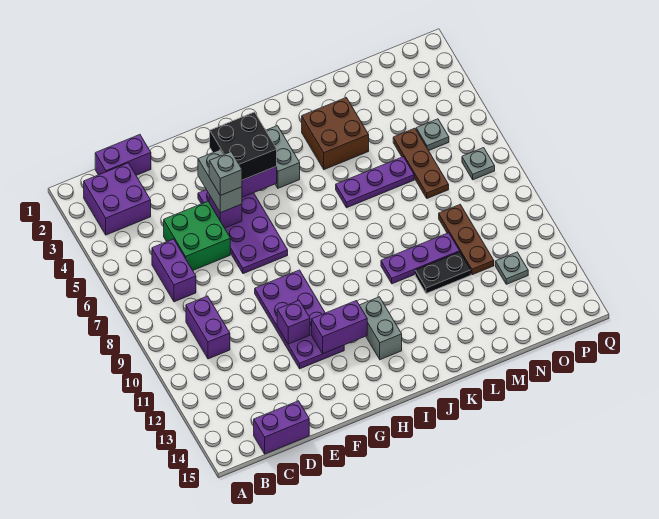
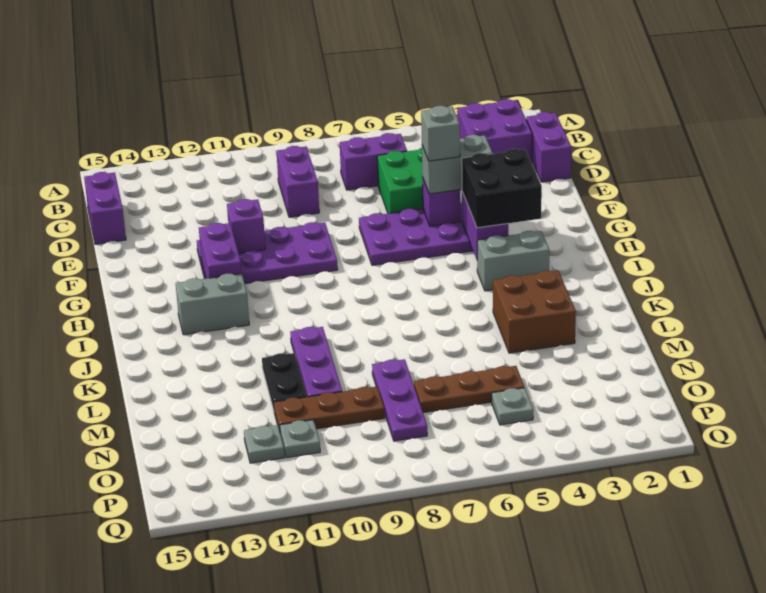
purple brick C9:C10 level 1 -> purple brick C9:D9 level 1
purple plate K6:M6 level 1 -> purple plate M8:O8 level 1
grey plate P7 level 1 -> grey plate O11 level 1

